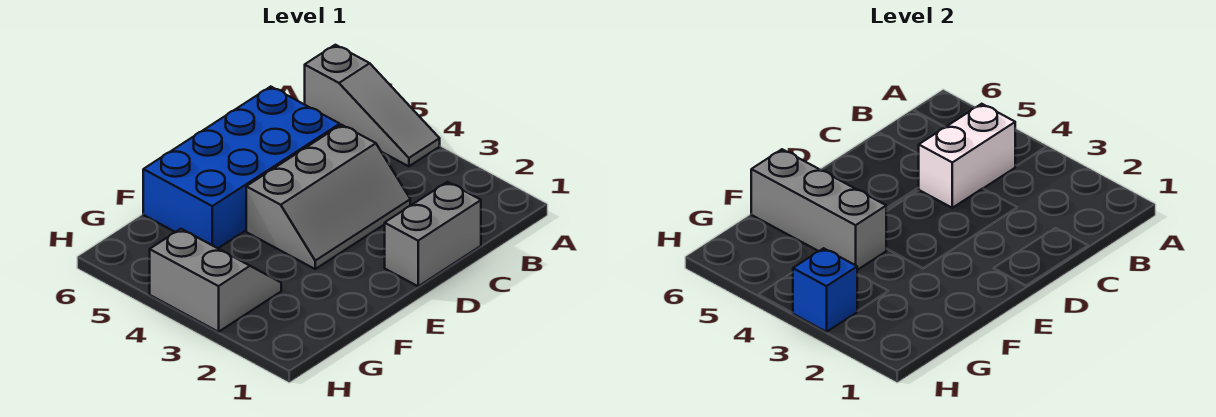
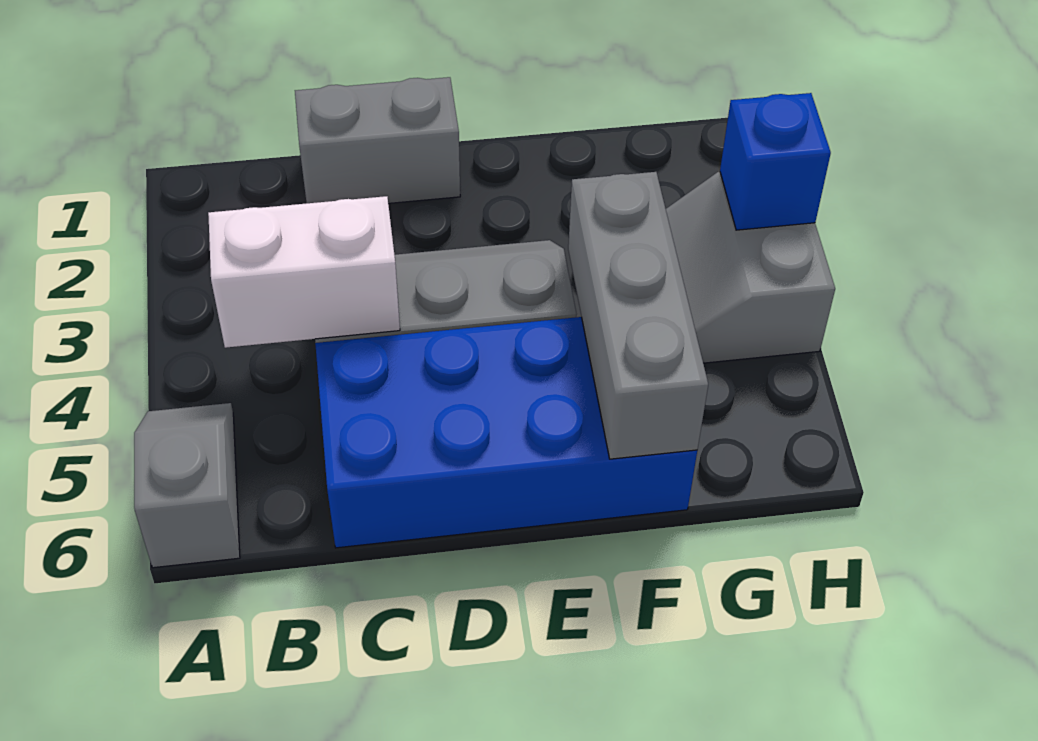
grey slope A4:A6 level 1 top 6 -> grey slope A5:A6 level 1 top 6

